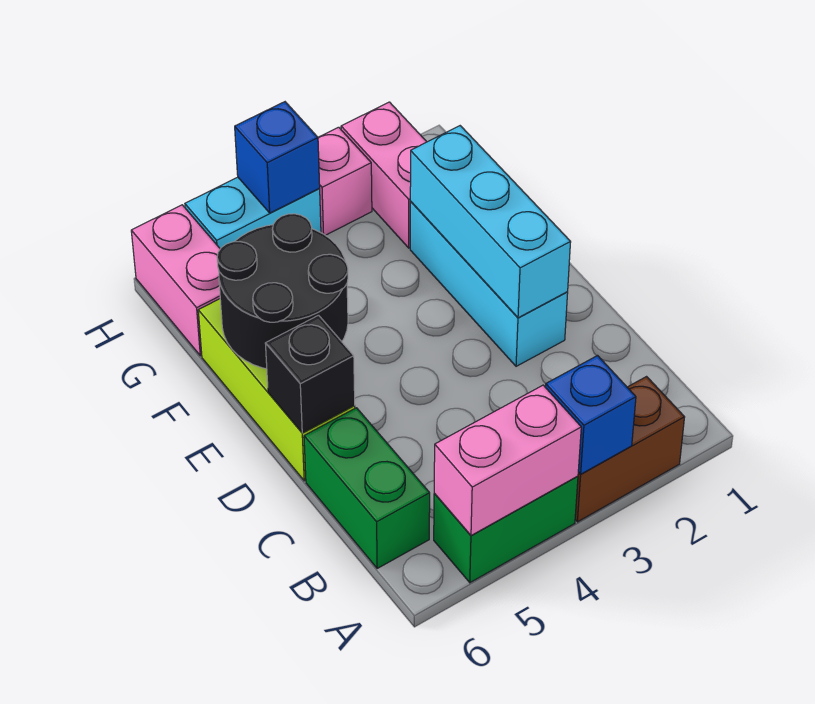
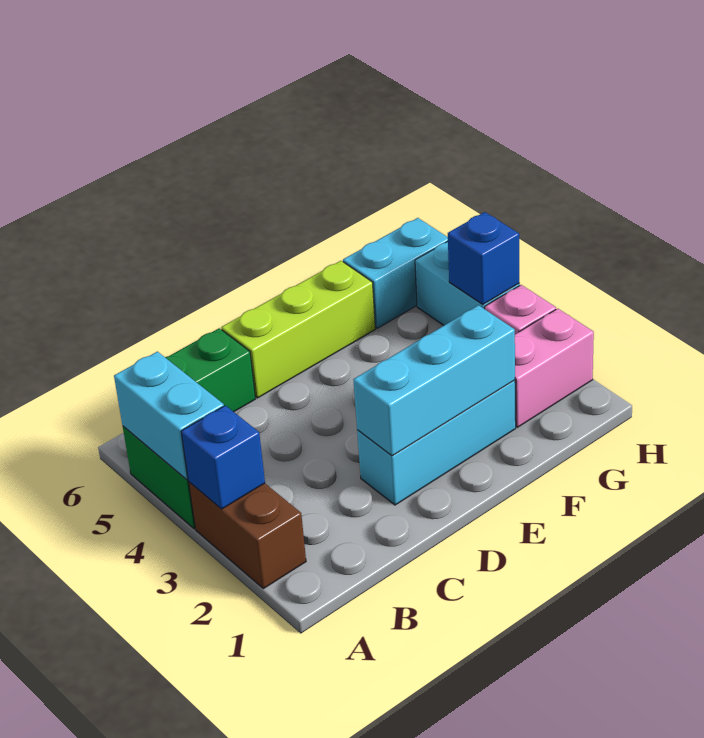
pink brick A4:A5 level 2 -> cyan brick A4:A5 level 2
black brick D6 level 2 -> none
black round brick E5:F6 level 2 -> none
pink brick G6:H6 level 1 -> cyan brick G6:H6 level 1

